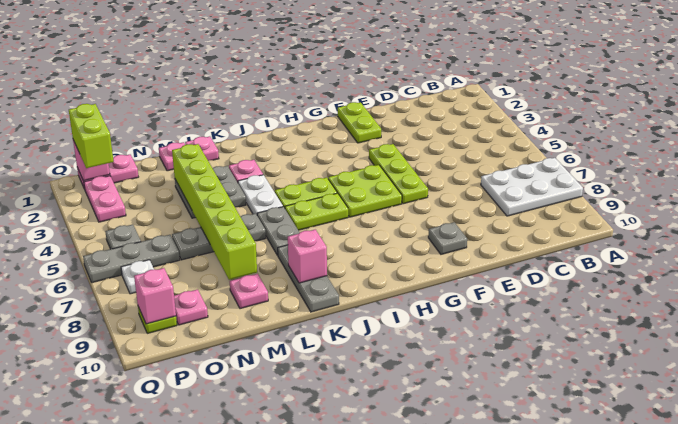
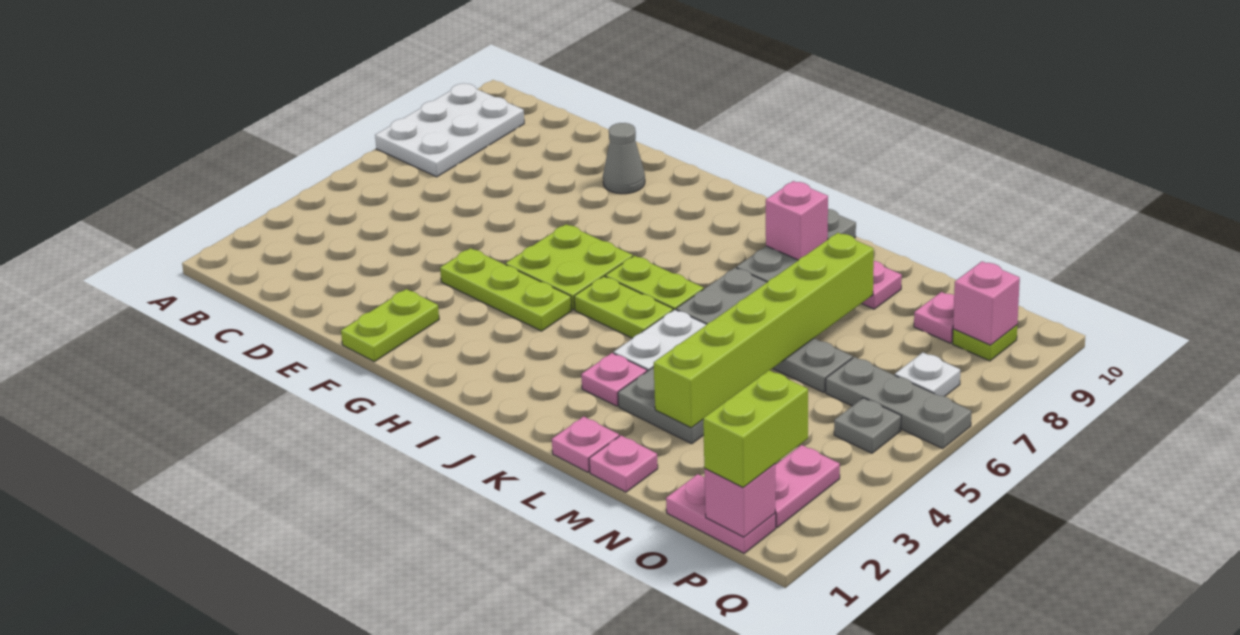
white plate A7:C8 level 1 -> white plate A7:B9 level 1
lime plate F4:F6 level 1 -> lime plate F4:H4 level 1
grey plate F9 level 1 -> grey cone F9 level 1

